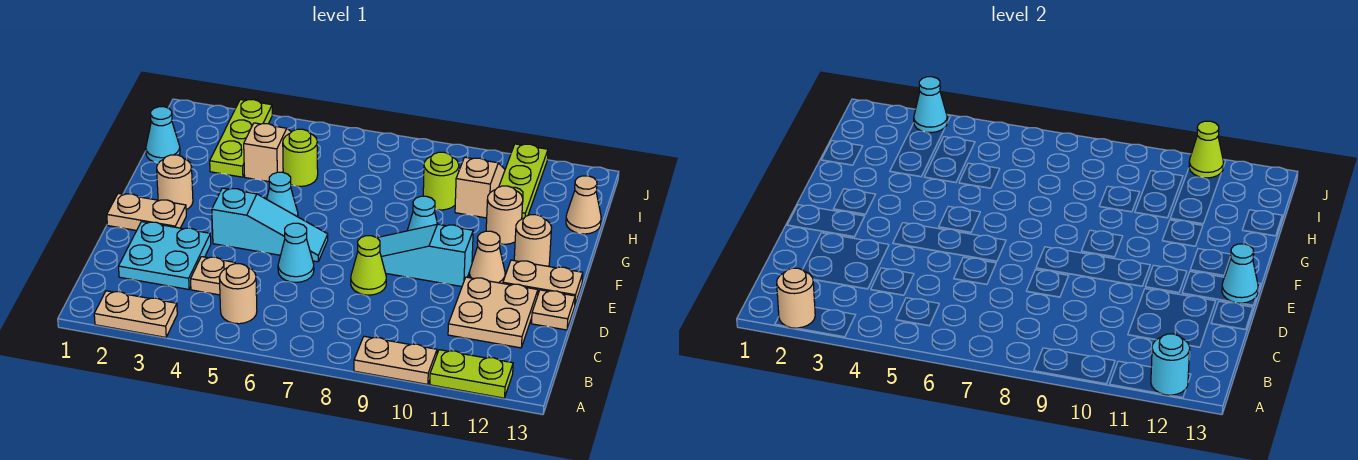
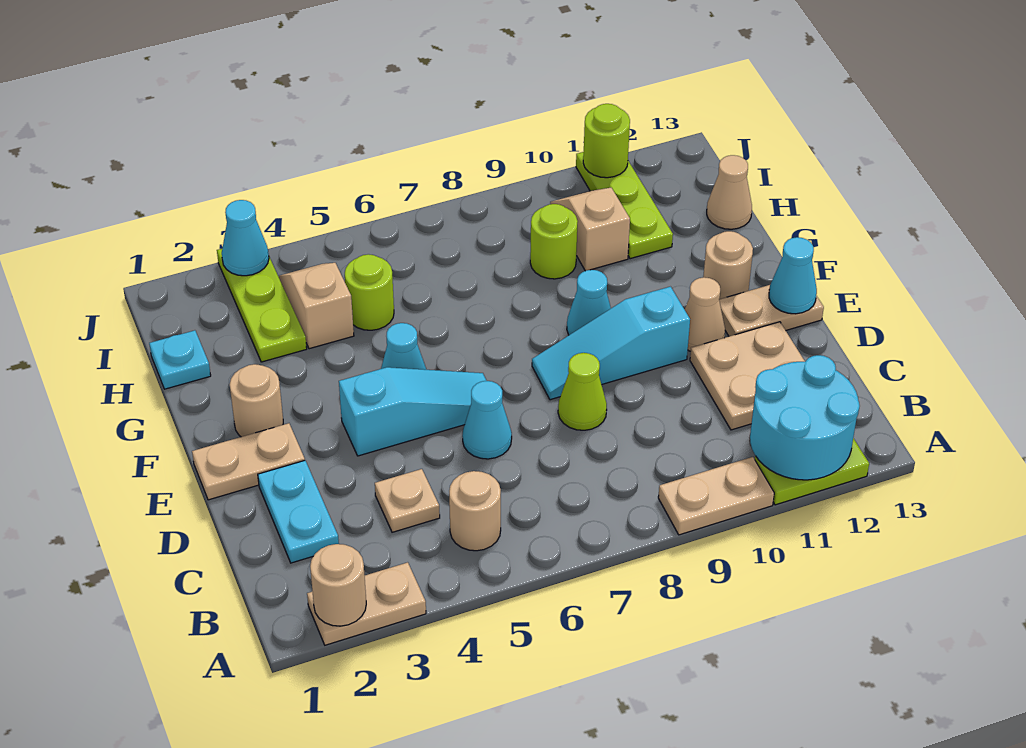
cyan round brick A12 level 2 -> cyan round brick A11:B12 level 2
cyan plate C2:D3 level 1 -> cyan plate C2:D2 level 1
tan plate D13 level 1 -> none
tan round brick G11 level 1 -> none
cyan cone H1 level 1 -> cyan plate H1 level 1
lime cone J11 level 2 -> lime round brick J11 level 2

